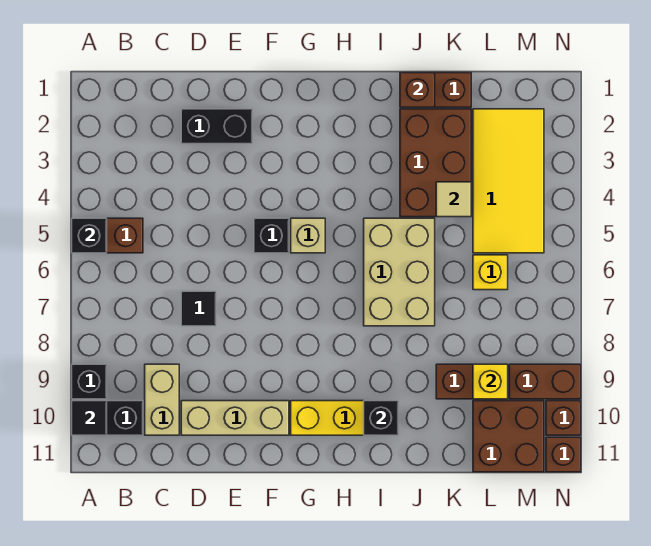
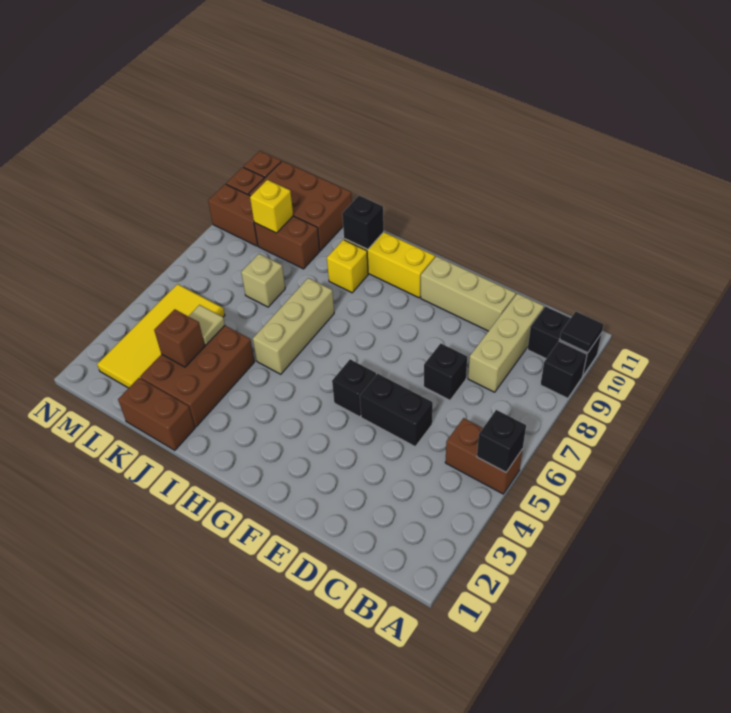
tan brick C9:C10 level 1 -> tan brick C8:C10 level 1
black brick D2:E2 level 1 -> black brick D5:E5 level 1
black tile D7 level 1 -> black brick D7 level 1
tan brick G5 level 1 -> tan brick K7 level 1
tan brick I5:J7 level 1 -> tan brick I5:I7 level 1
brown brick J1 level 2 -> brown brick K3 level 2
yellow brick L6 level 1 -> yellow brick I9 level 1
brown brick L10:M11 level 1 -> brown brick K10:M11 level 1

